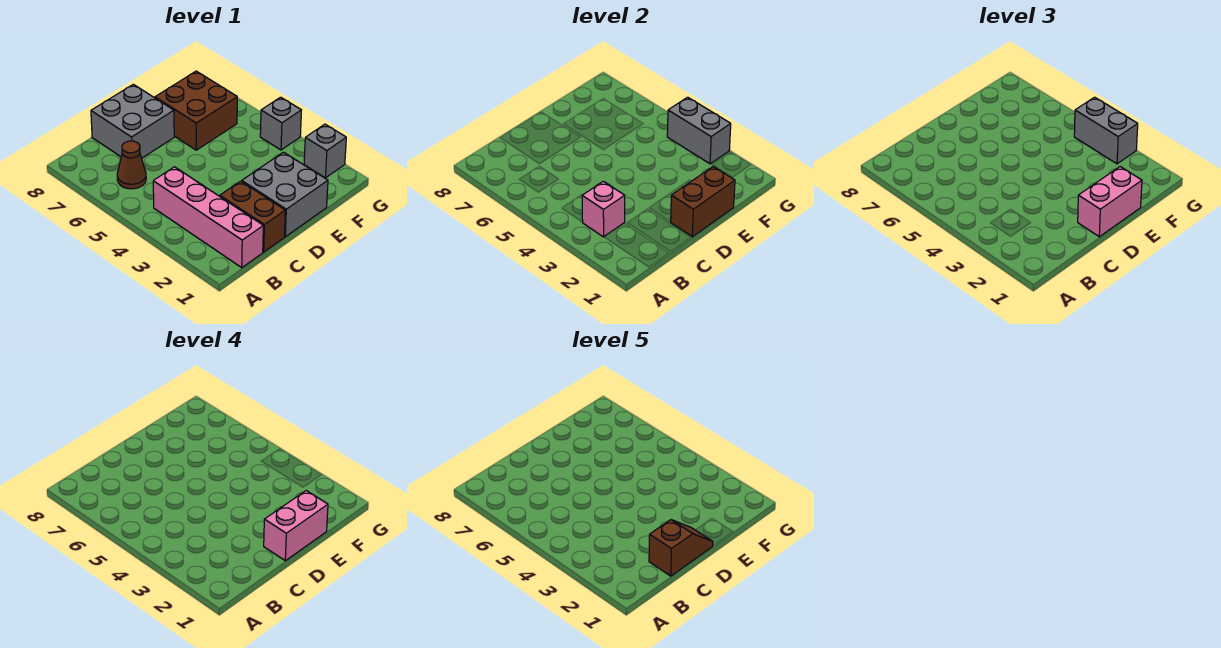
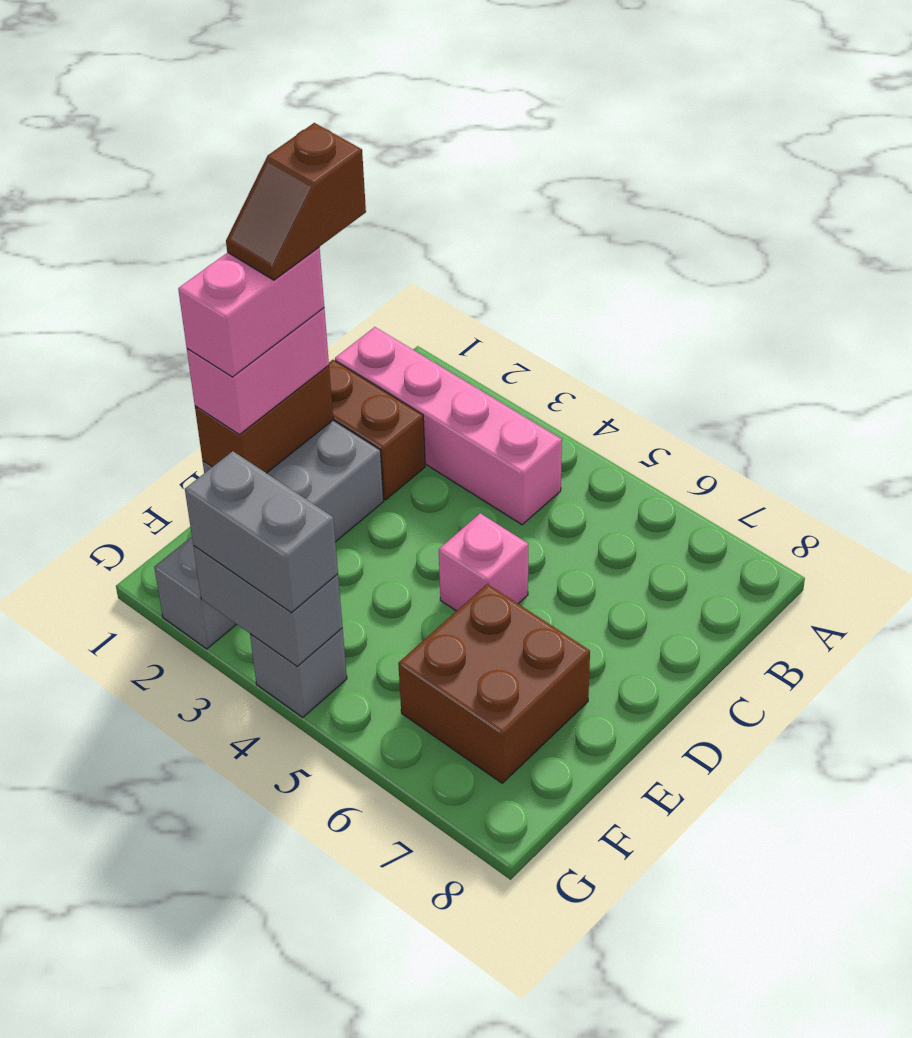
pink brick B3 level 2 -> pink brick D5 level 1
brown cone B6 level 1 -> none
grey brick C7:D8 level 1 -> none

